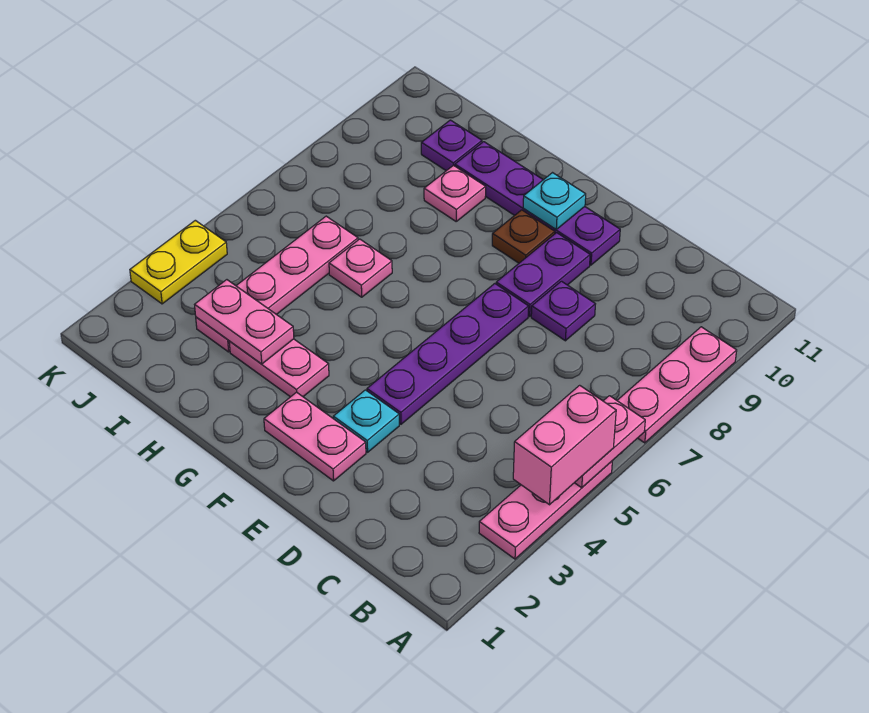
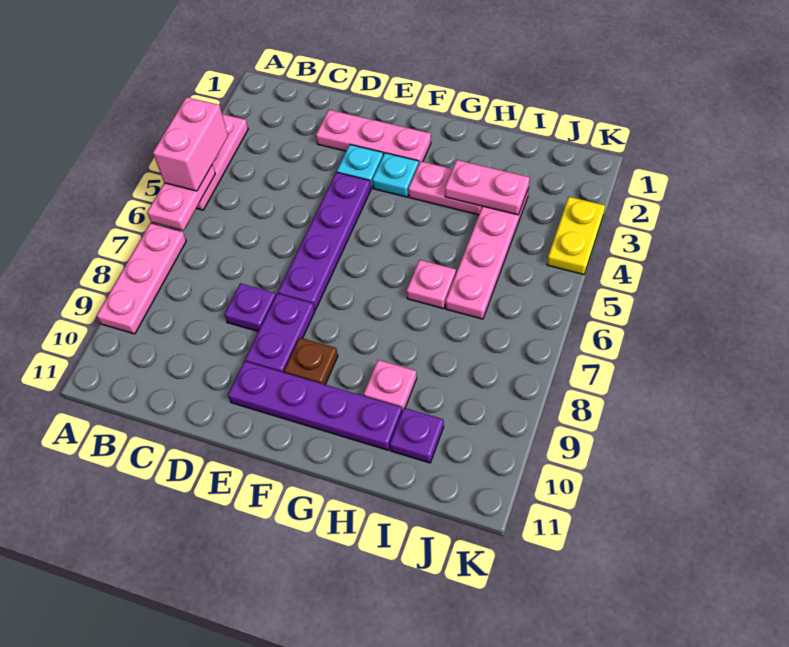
pink plate E2:F2 level 1 -> pink plate D2:F2 level 1
cyan plate F10 level 2 -> cyan plate F3 level 1

